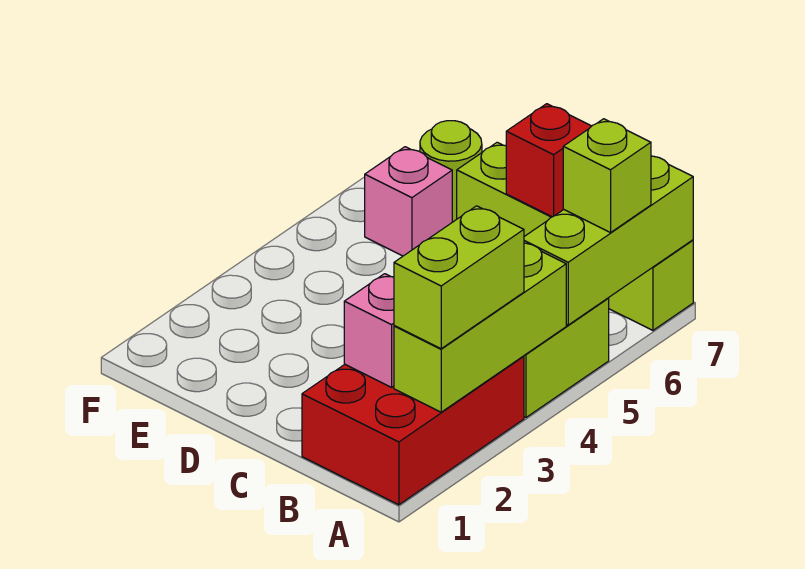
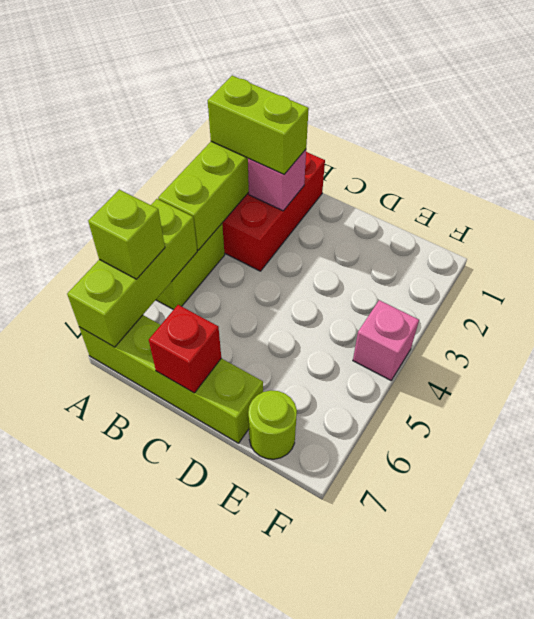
lime brick A2:A3 level 3 -> lime brick A2:B2 level 3
pink brick E6 level 1 -> pink brick F4 level 1

